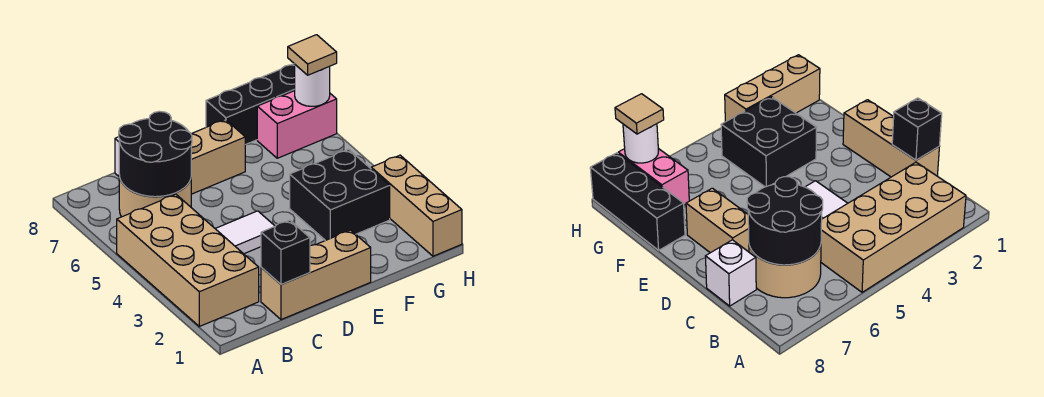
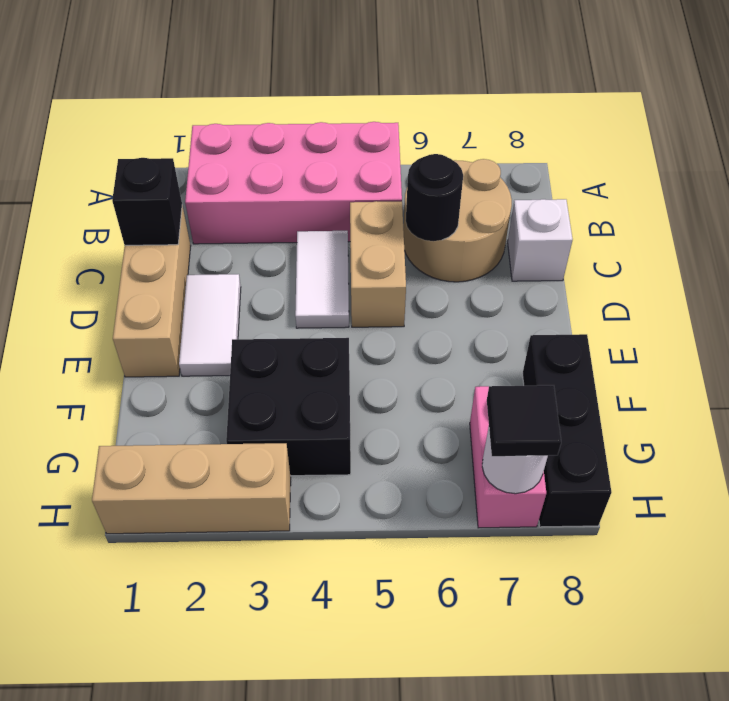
tan brick A2:B5 level 1 -> pink brick A2:B5 level 1
black round brick B6:C7 level 2 -> black round brick C6 level 2
none -> white tile D2:E2 level 1
tan brick D7:E7 level 1 -> tan brick C5:D5 level 1
tan tile H7 level 3 -> black tile H7 level 3

